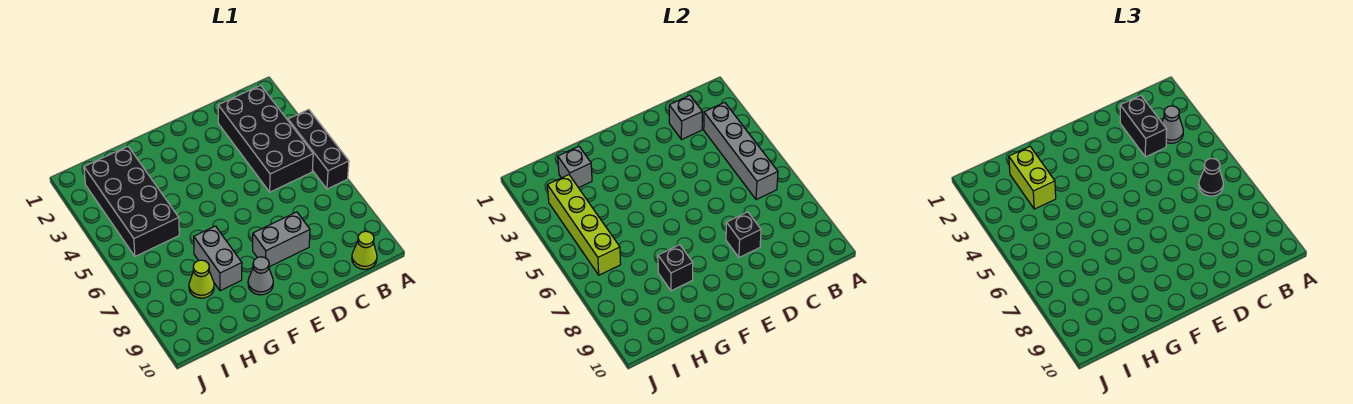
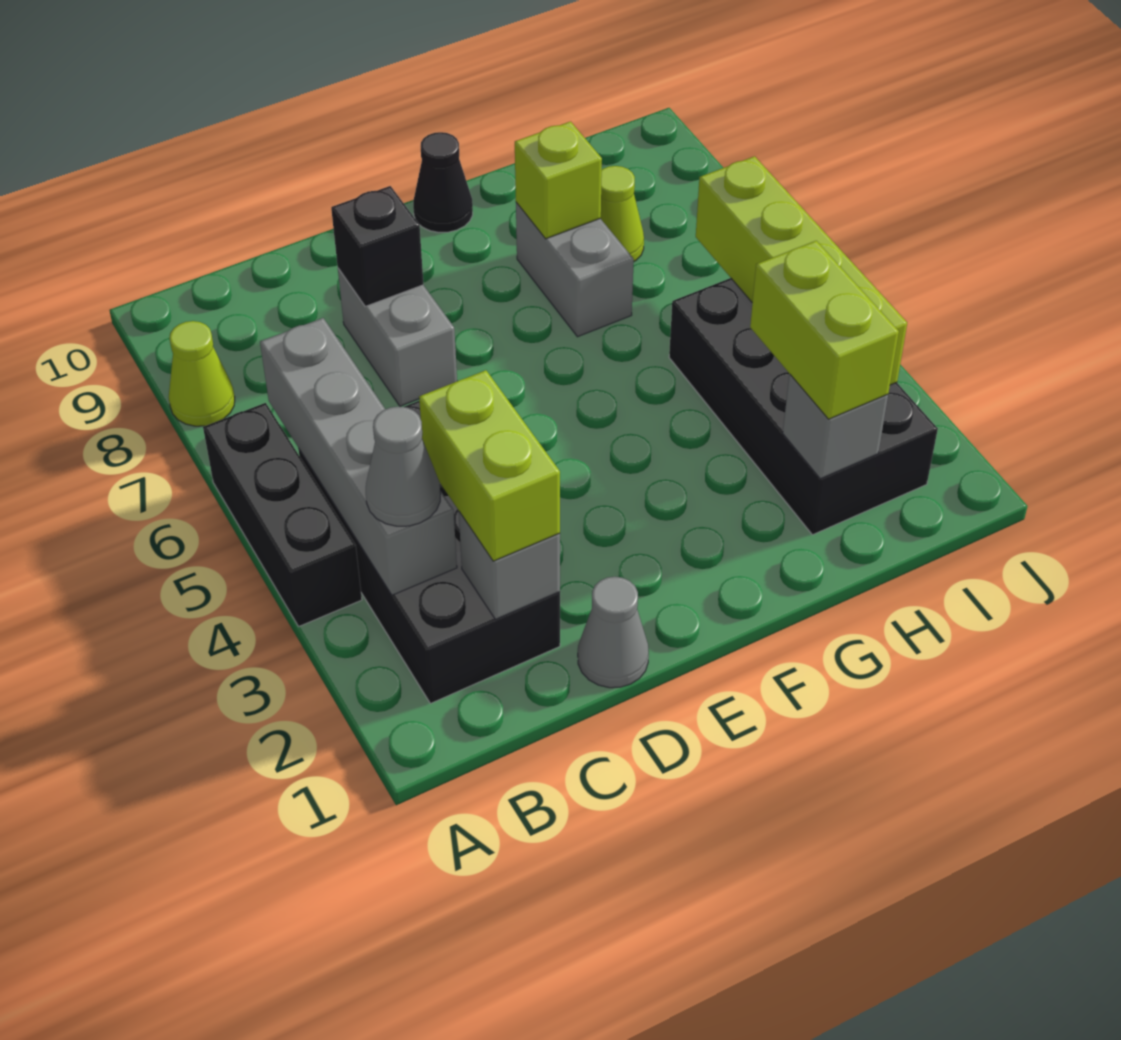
black cone B6 level 3 -> black cone F10 level 1
lime cone B10 level 1 -> lime cone A8 level 1
black brick C2:C3 level 3 -> lime brick C2:C3 level 3
grey brick D8:E8 level 1 -> grey brick D7:D8 level 1
grey cone F9 level 1 -> grey cone D1 level 1
black brick G8 level 2 -> lime brick G8 level 2

